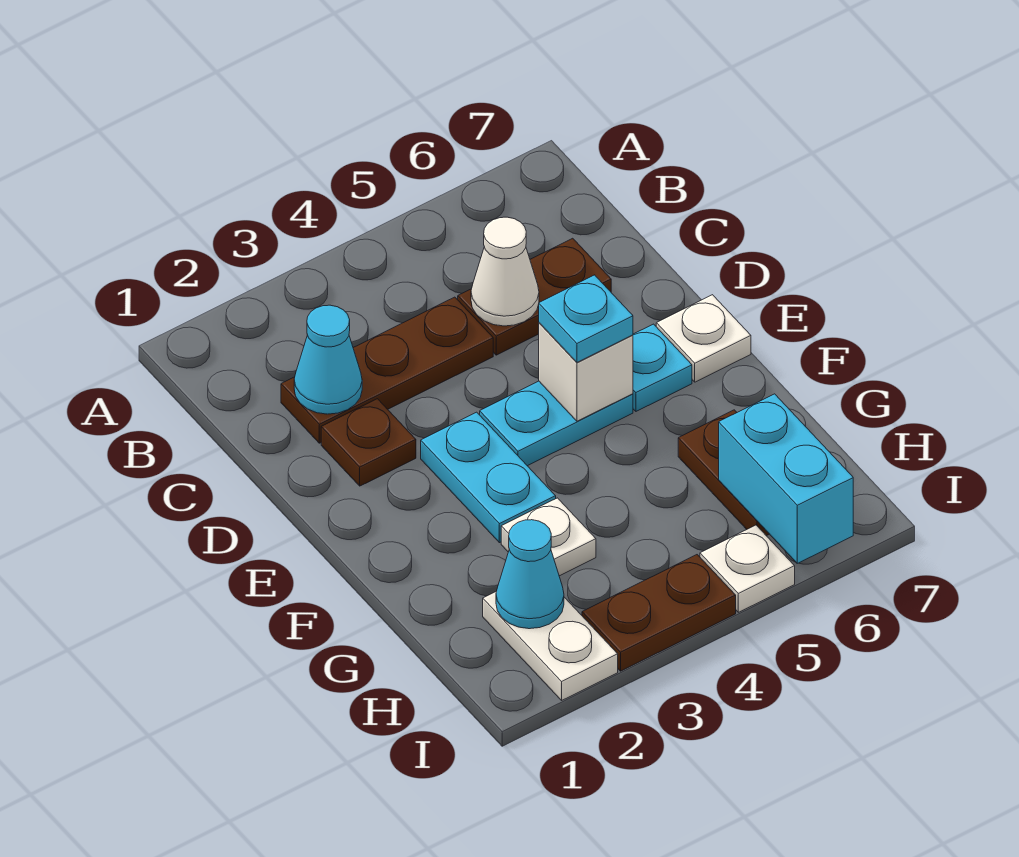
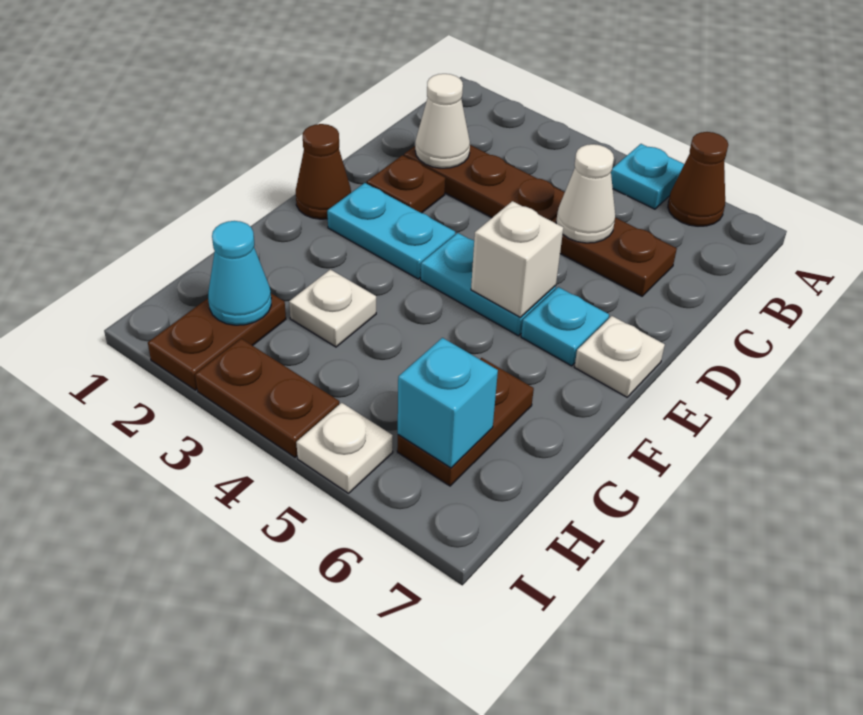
none -> brown cone A6 level 1
cyan cone C2 level 2 -> white cone C2 level 2
none -> brown cone E1 level 1
cyan plate E3:F3 level 1 -> cyan plate E2:E3 level 1
cyan plate E5 level 3 -> cyan plate A5 level 1
white plate H2:I2 level 1 -> brown plate H2:I2 level 1
cyan brick H6:I6 level 2 -> cyan brick H6 level 2

